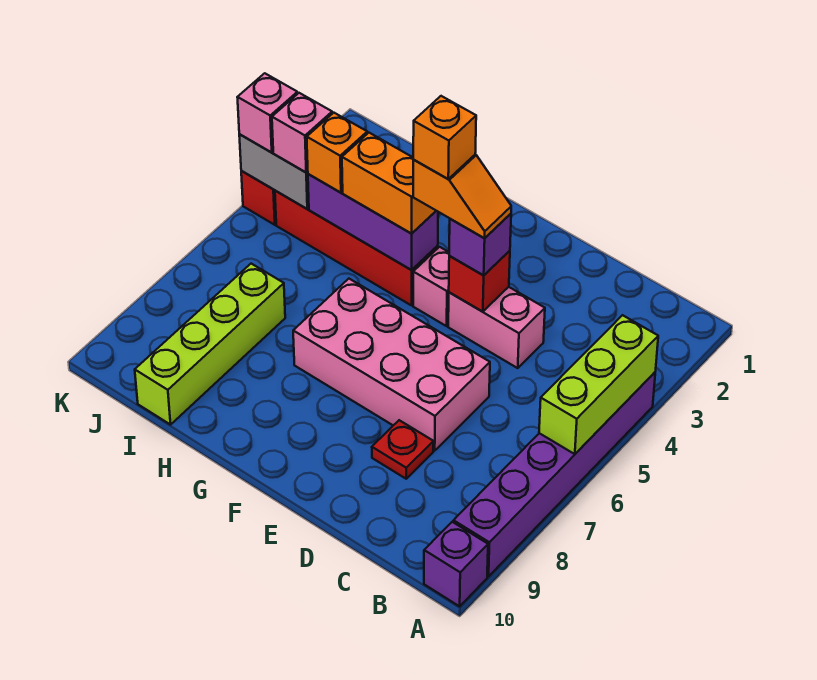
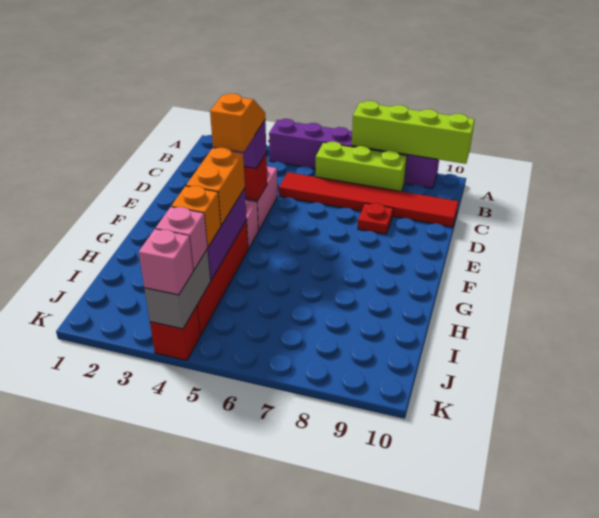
lime brick A4:A6 level 2 -> lime brick B6:B8 level 1
purple brick A10 level 1 -> none
none -> red tile C5:C10 level 1
pink brick D6:G7 level 1 -> none
orange brick F4 level 5 -> none
lime brick I7:I10 level 1 -> lime brick A7:A10 level 2

